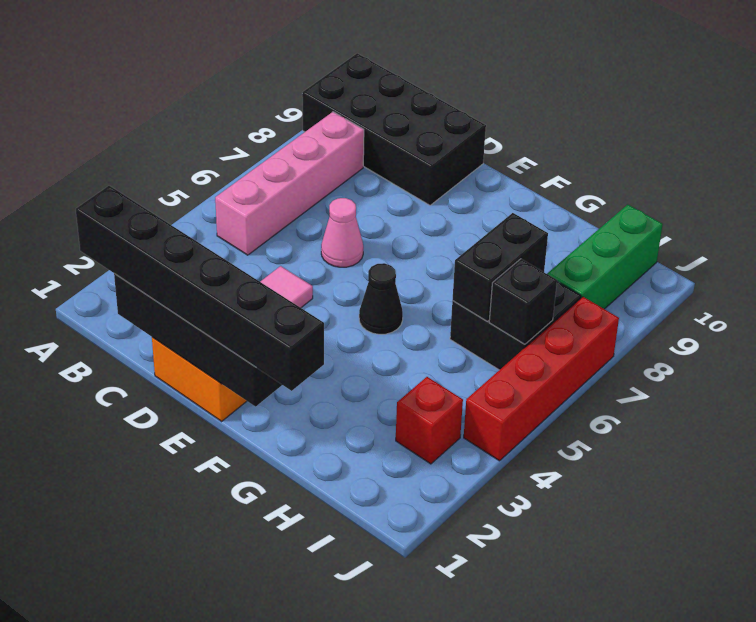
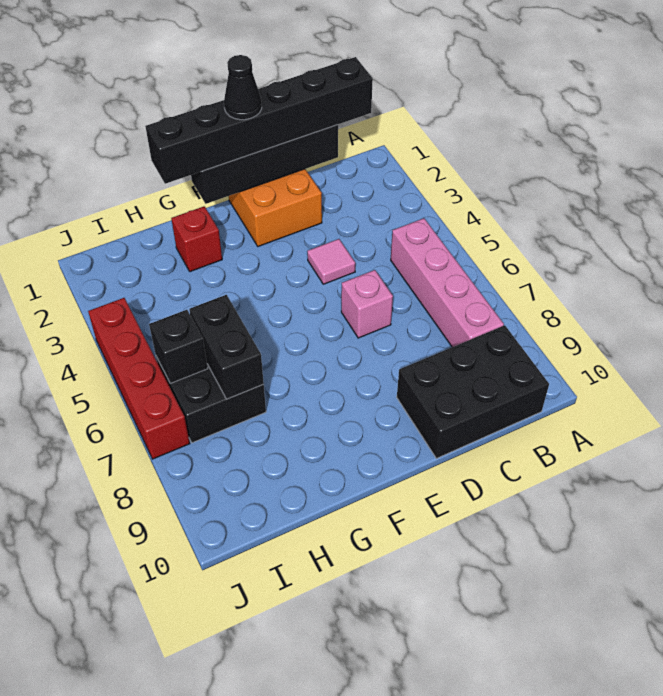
black brick A9:D10 level 1 -> black brick B9:D10 level 1
pink cone D6 level 1 -> pink brick D6 level 1
black cone F5 level 1 -> black cone E1 level 4
red brick I3 level 1 -> red brick G2 level 1
green brick I8:I10 level 1 -> none

